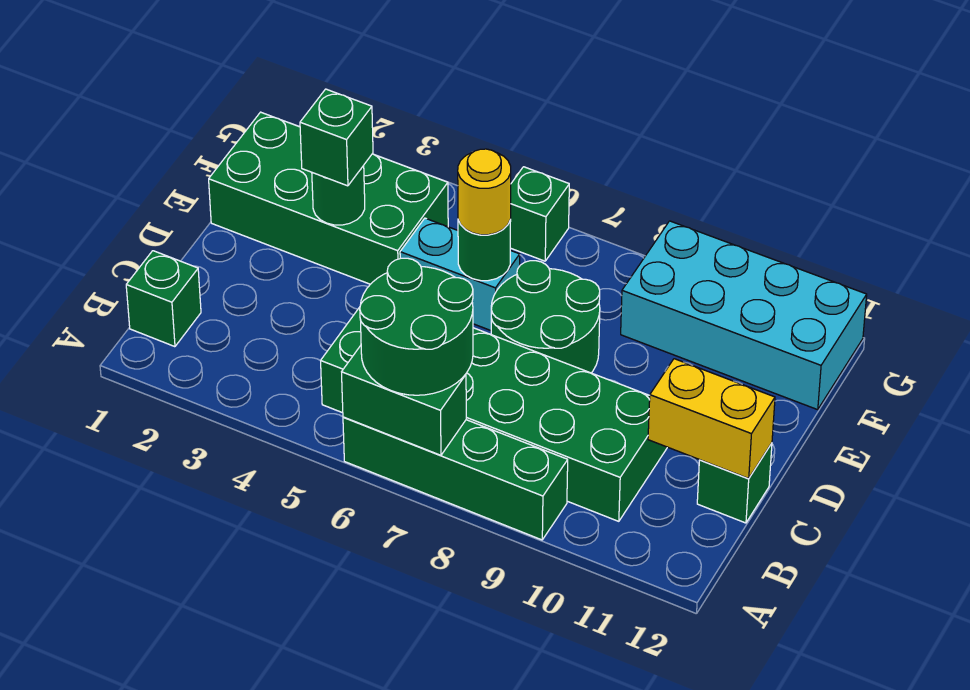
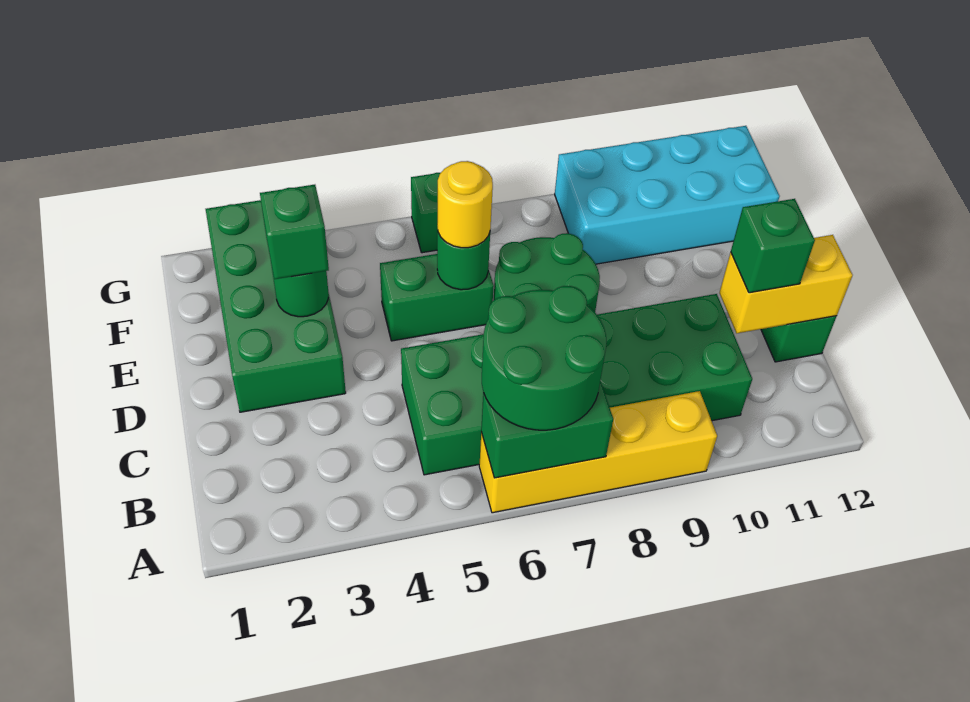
green brick A6:A9 level 1 -> yellow brick A6:A9 level 1
green brick B1 level 1 -> green brick C11 level 3
green brick E1:F4 level 1 -> green brick D2:G3 level 1
cyan brick E5:E6 level 1 -> green brick E5:E6 level 1

